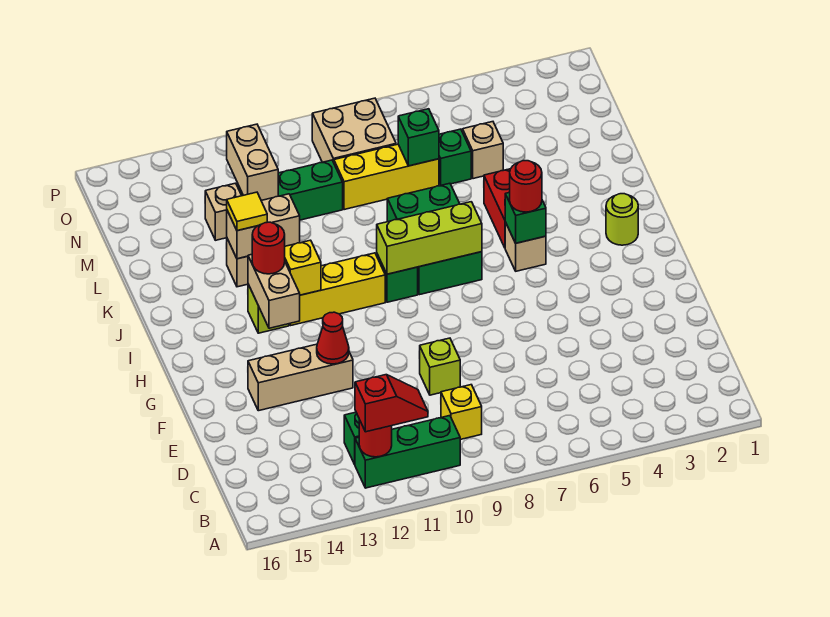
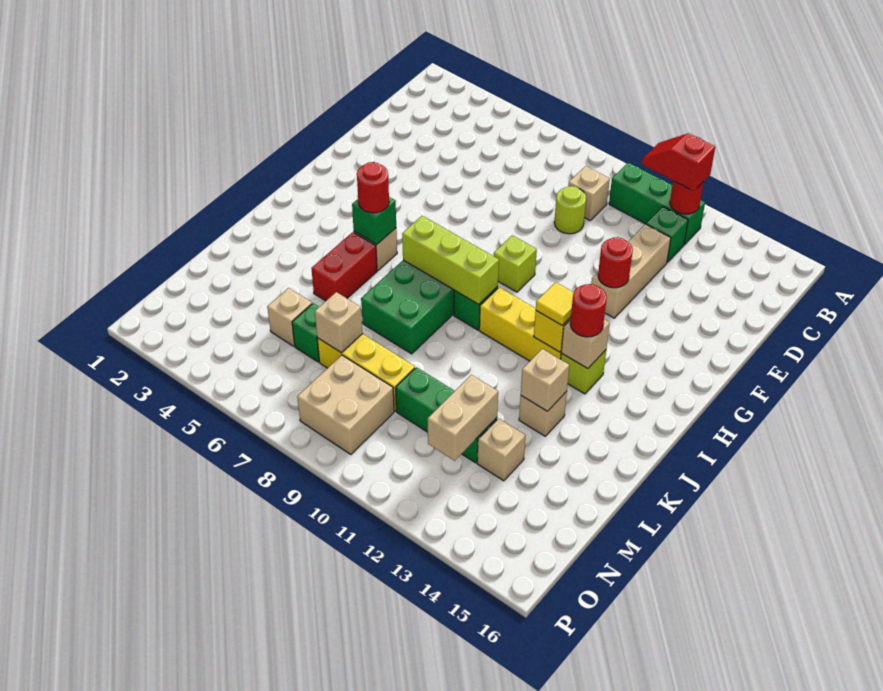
yellow brick C9 level 1 -> tan brick C9 level 1
lime brick E9 level 1 -> lime brick G9 level 1
tan brick F12:F14 level 1 -> tan brick D12:F12 level 1
red cone F12 level 2 -> red round brick F12 level 2
tan brick H13:I13 level 2 -> tan brick I13 level 2
lime round brick I2 level 1 -> lime round brick D9 level 1
tan brick K12:K13 level 2 -> tan brick K13 level 2
yellow tile K13 level 3 -> yellow tile I12 level 3
green brick M7 level 2 -> tan brick M7 level 2

